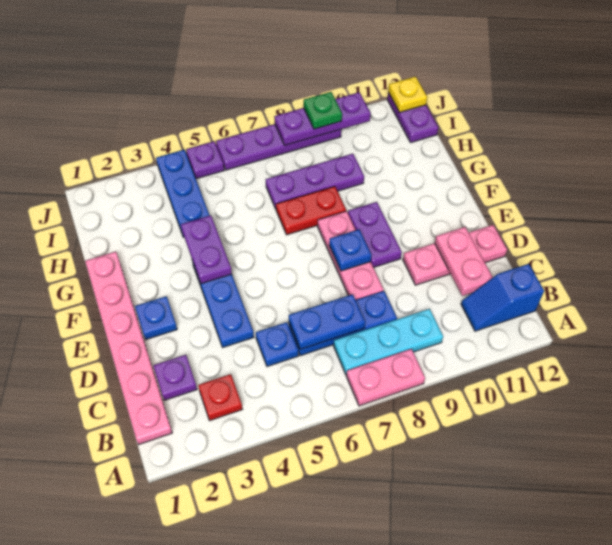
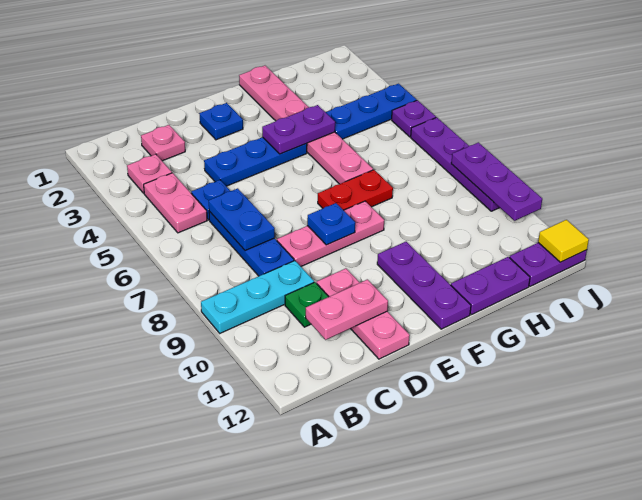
pink plate A7:A8 level 1 -> pink plate B4:B5 level 1
pink plate B1:G1 level 1 -> pink plate G1:G6 level 1
red plate B3 level 1 -> pink plate B3 level 1
cyan plate B7:B9 level 1 -> cyan plate A9:C9 level 1
blue slope B11:B12 level 1 top 12 -> none
purple plate C2 level 1 -> pink plate C2 level 1
purple plate E9:F9 level 1 -> purple plate G12:H12 level 1
red plate G7:G8 level 1 -> red plate F7:G7 level 1
purple plate H7:H9 level 1 -> purple plate F10:F12 level 1
green plate J9 level 3 -> green plate C10 level 1
yellow plate J12 level 2 -> yellow tile J12 level 2

